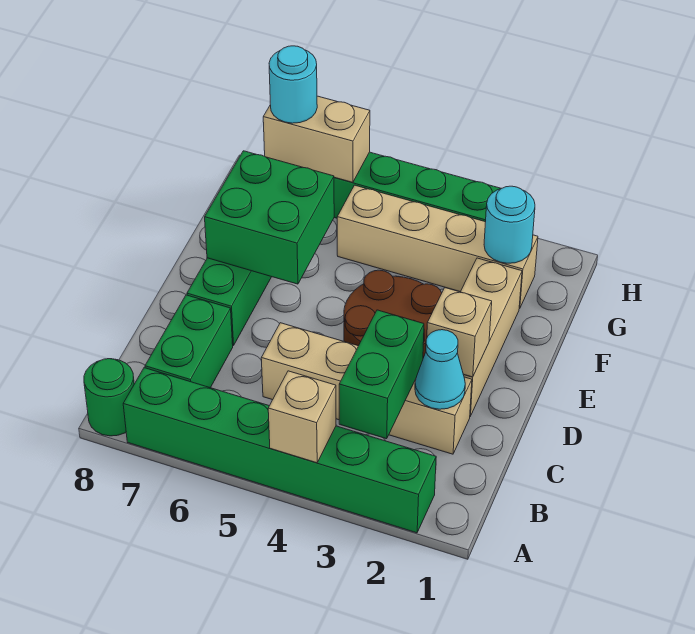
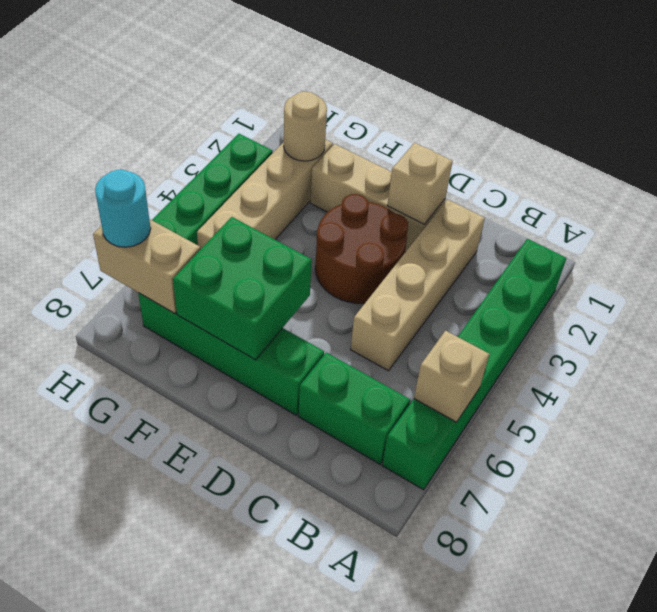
tan brick A4 level 2 -> tan brick A6 level 2
green round brick A8 level 1 -> none
green brick B3:C3 level 2 -> none
cyan cone C2 level 2 -> none
cyan round brick G2 level 2 -> tan round brick G2 level 2
tan brick H6:H7 level 2 -> tan brick G7:H7 level 2

